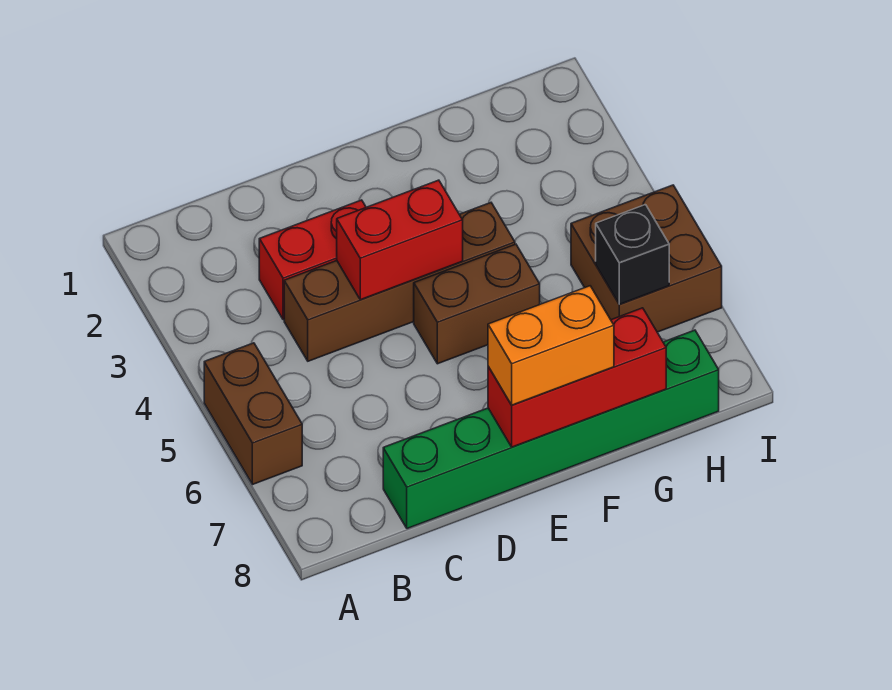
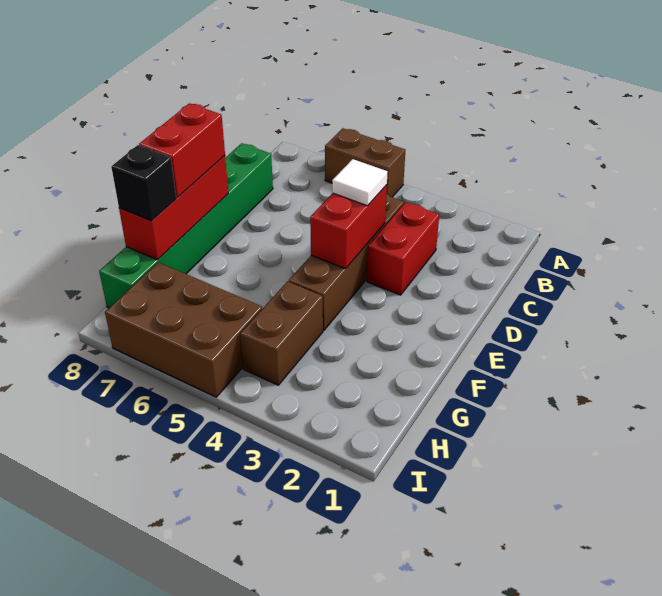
none -> white tile D4 level 3
brown brick E5:F5 level 1 -> brown brick G4:H4 level 1
orange brick E8:F8 level 3 -> red brick E8:F8 level 3
brown brick H5:I6 level 1 -> brown brick H5:I7 level 1
black brick H6 level 2 -> black brick G8 level 3

